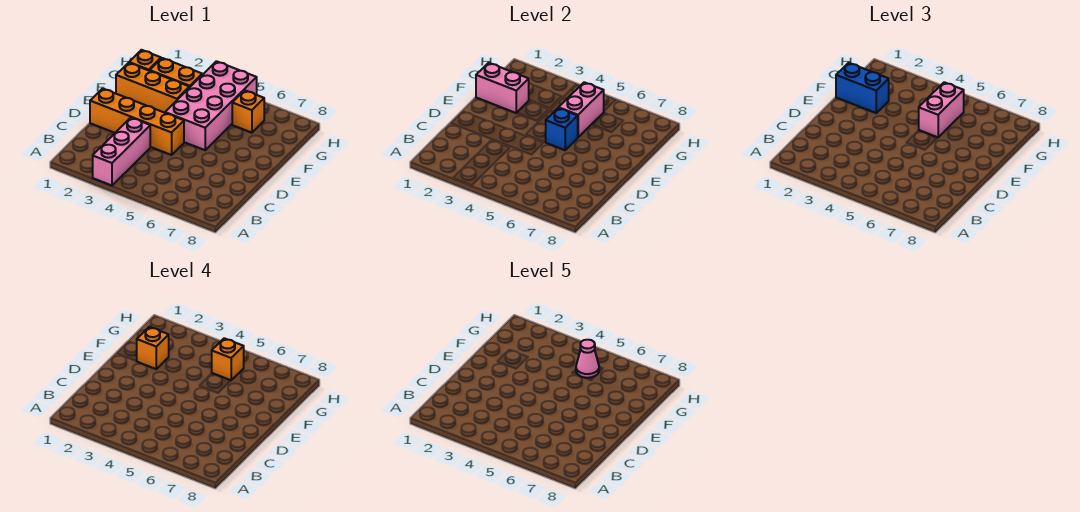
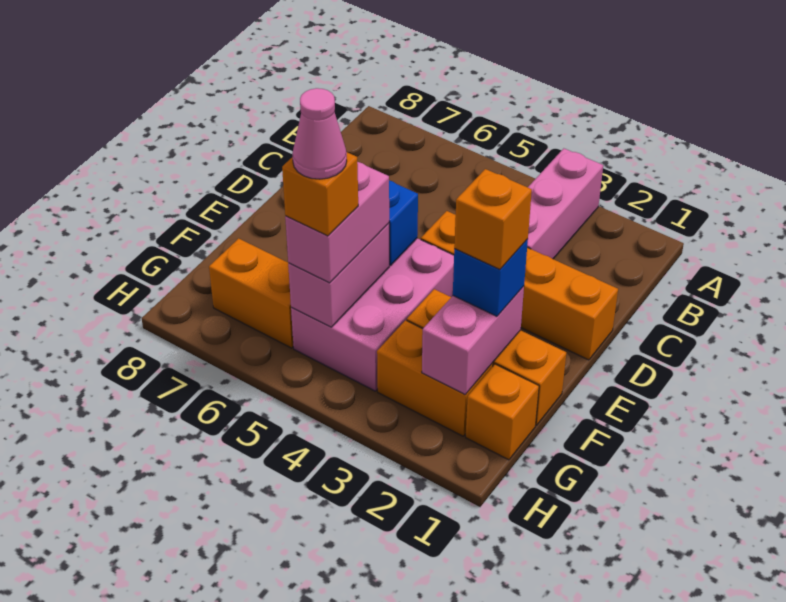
pink brick E4:H5 level 1 -> pink brick E4:G5 level 1
pink brick F1:F2 level 2 -> pink brick F2:G2 level 2
blue brick F1:F2 level 3 -> blue brick F2 level 3
orange brick G6 level 1 -> orange brick G6:G7 level 1

